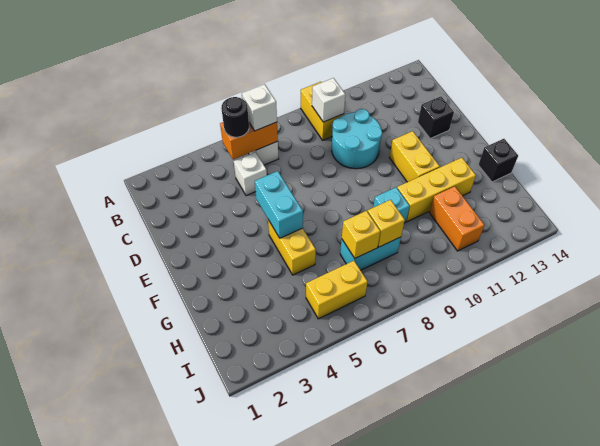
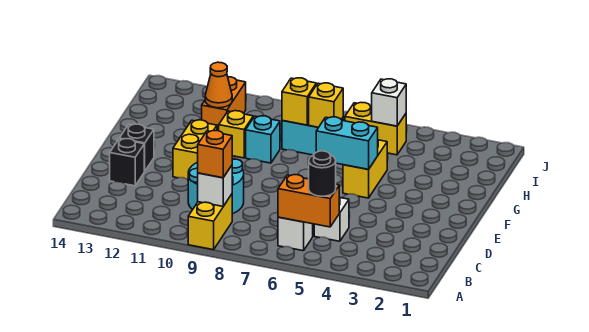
white brick B6 level 3 -> white brick I5 level 2
none -> orange brick B9 level 3
cyan brick E5:F5 level 2 -> cyan brick F5:F6 level 2
yellow brick G10:G12 level 1 -> yellow brick G10 level 1
black brick G14 level 1 -> black brick E13 level 1
none -> orange cone H11 level 2

